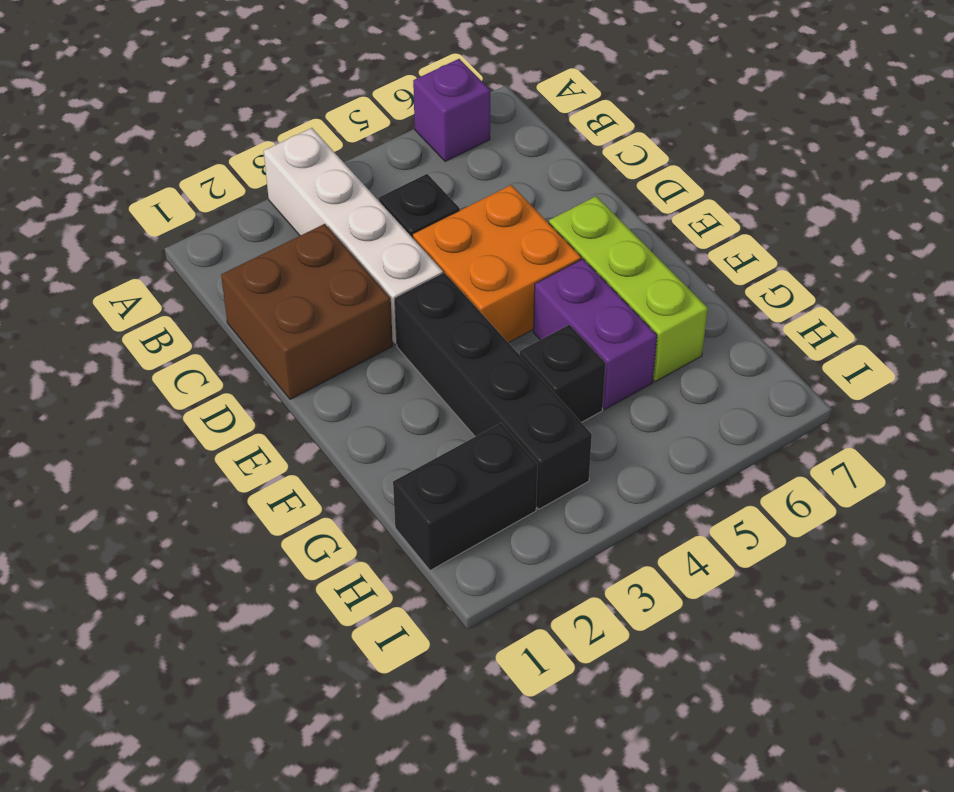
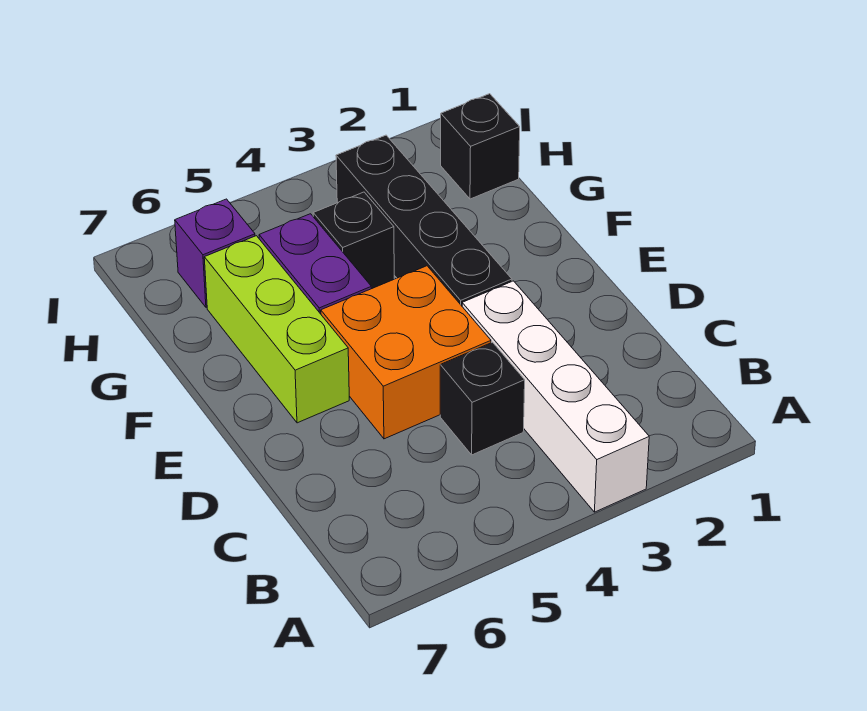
purple brick A6 level 1 -> purple brick H6 level 1
brown brick C1:D2 level 1 -> none
black brick H1:H2 level 1 -> black brick H1 level 1

